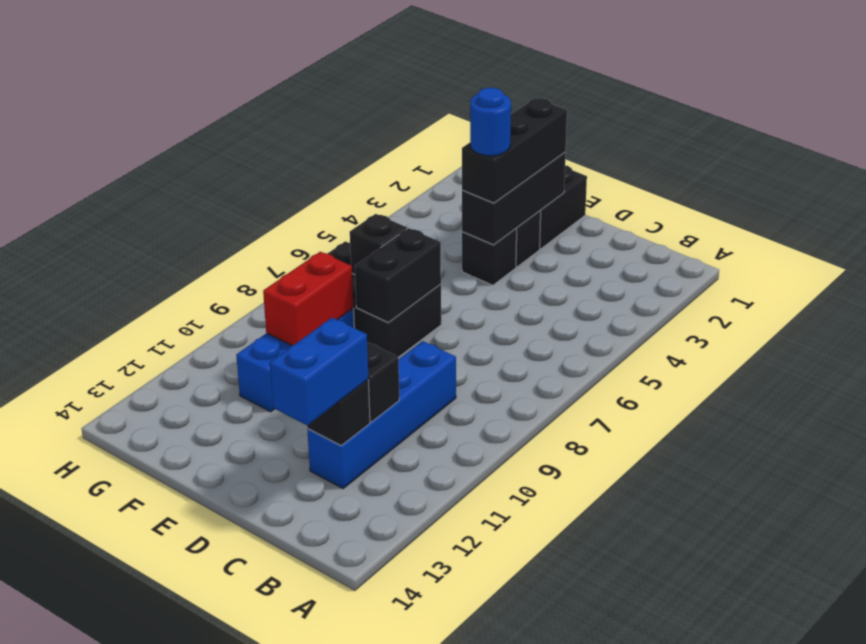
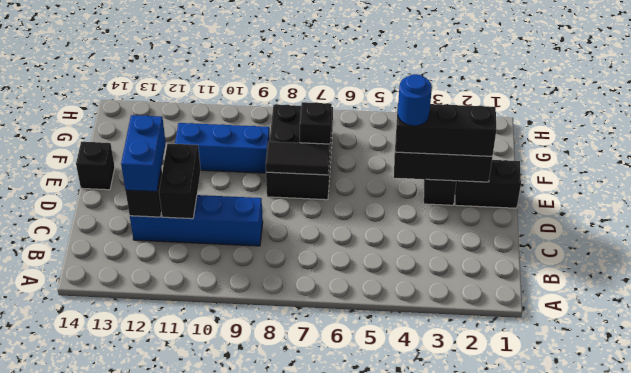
blue brick C12:C13 level 3 -> blue brick C12:D12 level 3
black brick E4 level 1 -> black brick E14 level 1
black brick E7:E8 level 2 -> black tile E7:E8 level 2
red brick F9:F10 level 2 -> none

